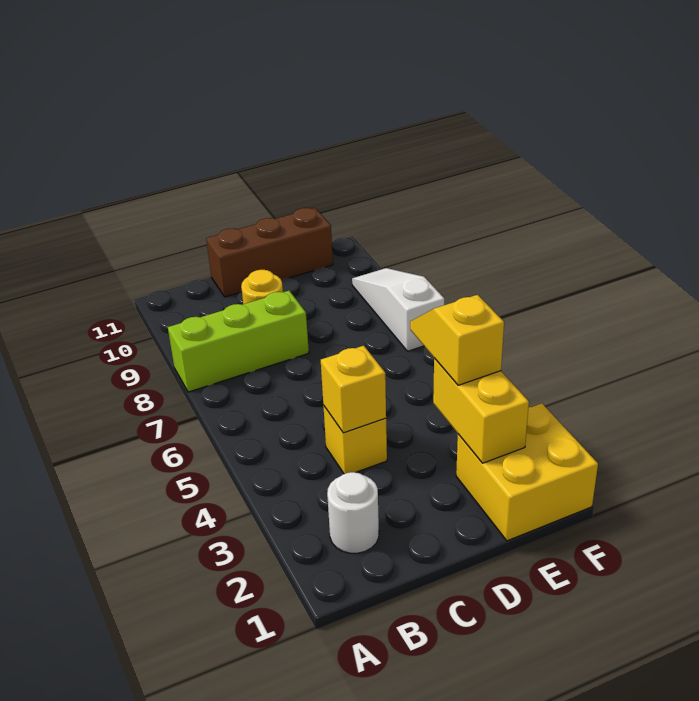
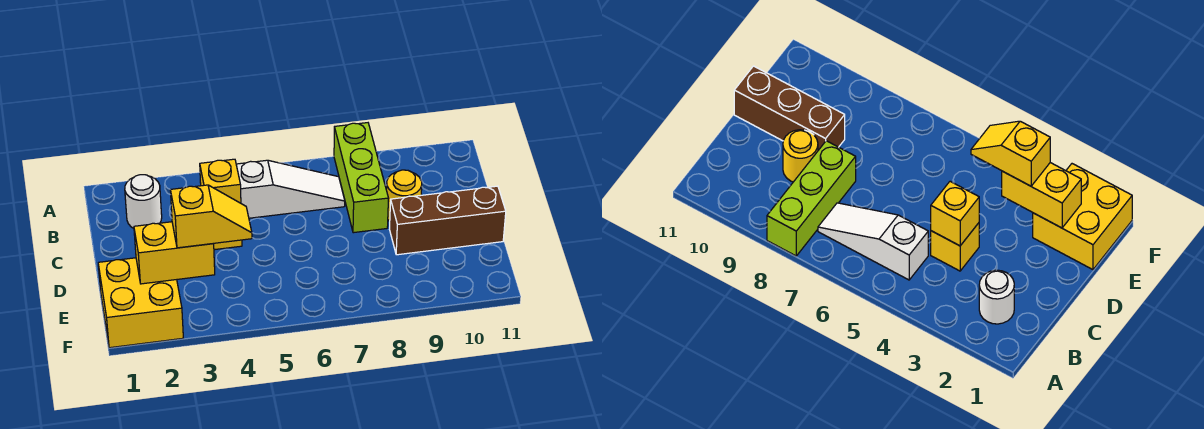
brown brick C11:E11 level 1 -> brown brick D9:D11 level 1
white slope F7:F9 level 1 top 7 -> white slope B5:B7 level 1 top 5

